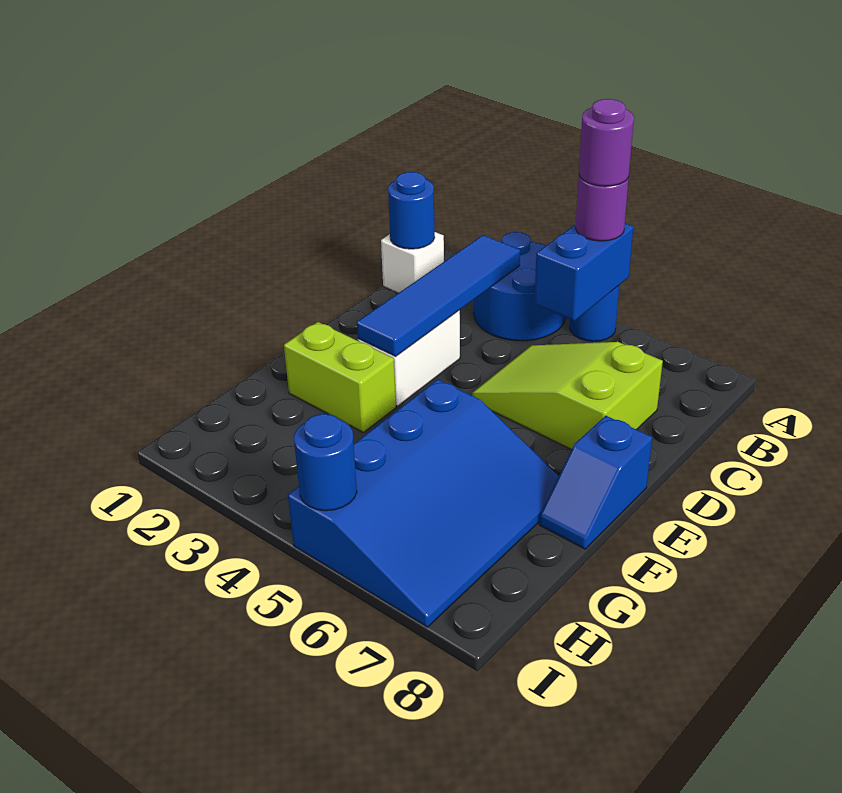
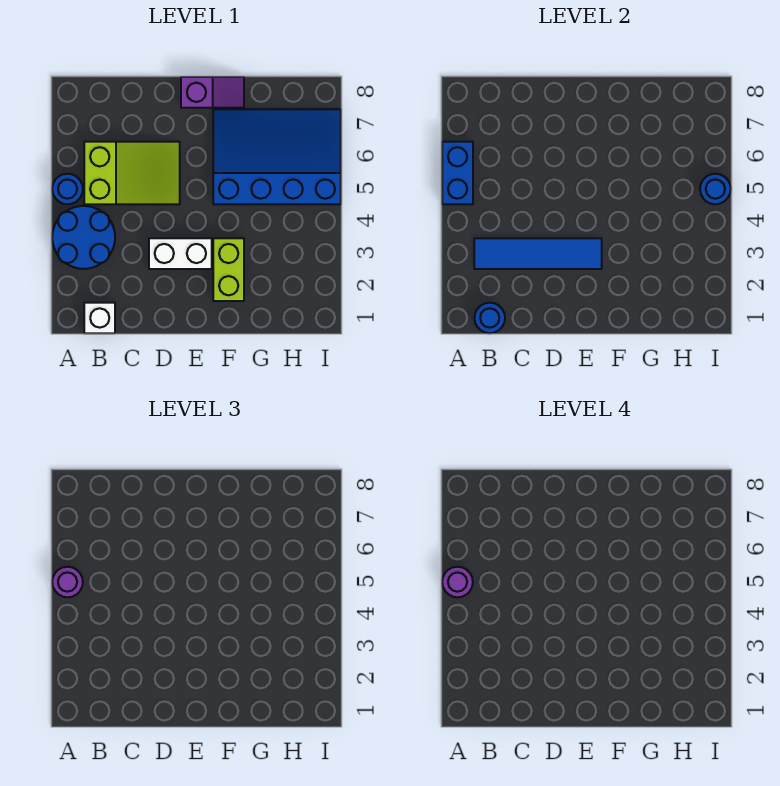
blue brick A5:B5 level 2 -> blue brick A5:A6 level 2
lime slope C5:D7 level 1 top 7 -> lime slope B5:D6 level 1 top B
blue slope E8:F8 level 1 top E -> purple slope E8:F8 level 1 top E

